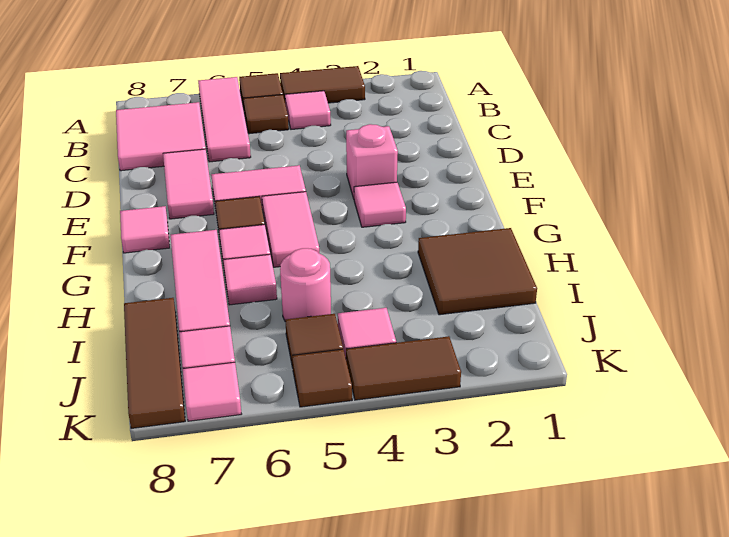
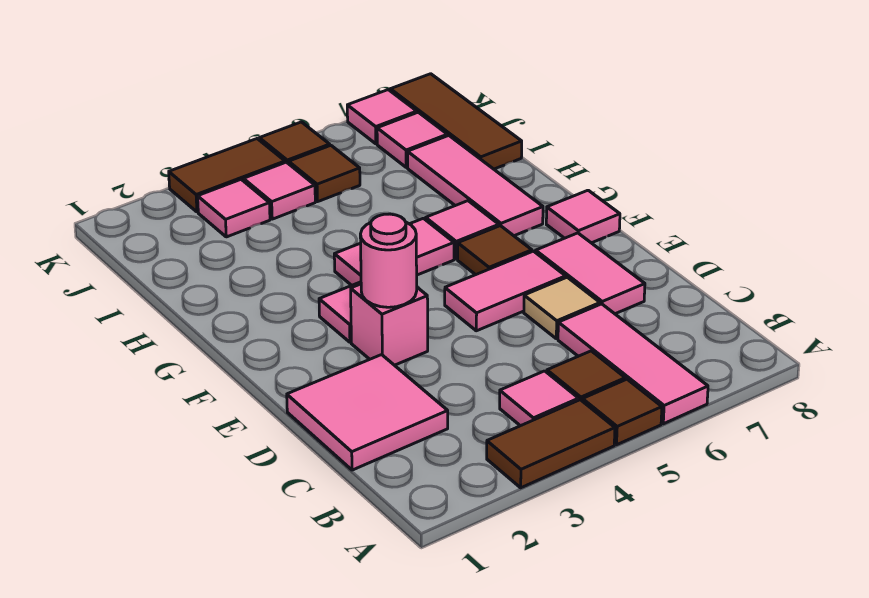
pink tile B7:C8 level 1 -> pink tile C1:D2 level 1
none -> tan tile D6 level 1
pink tile F5:G5 level 1 -> pink tile G4:G5 level 1
brown tile H1:I2 level 1 -> none
pink tile H6 level 1 -> pink tile J3 level 1
pink round brick I5 level 1 -> pink round brick E3 level 2

